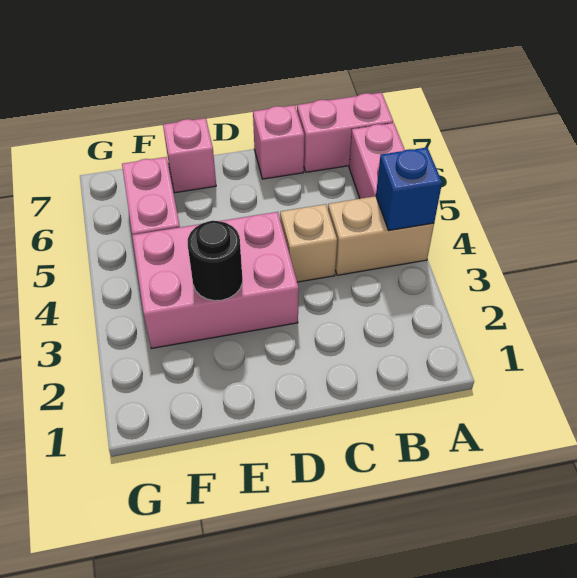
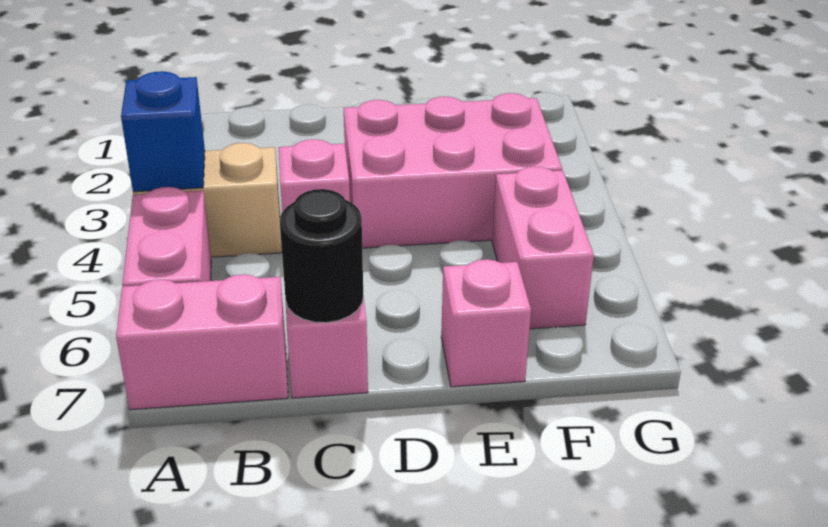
tan brick C4 level 1 -> pink brick C4 level 1
black round brick E3 level 2 -> black round brick C7 level 2

